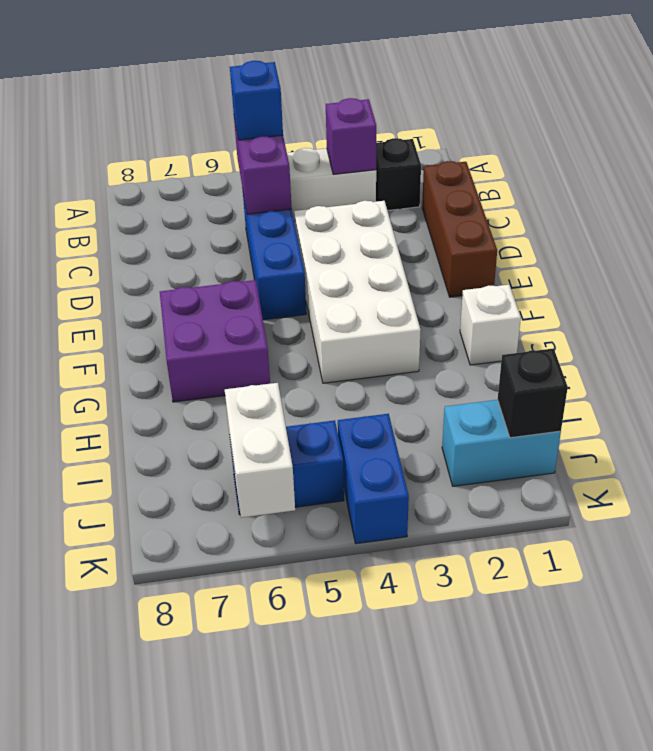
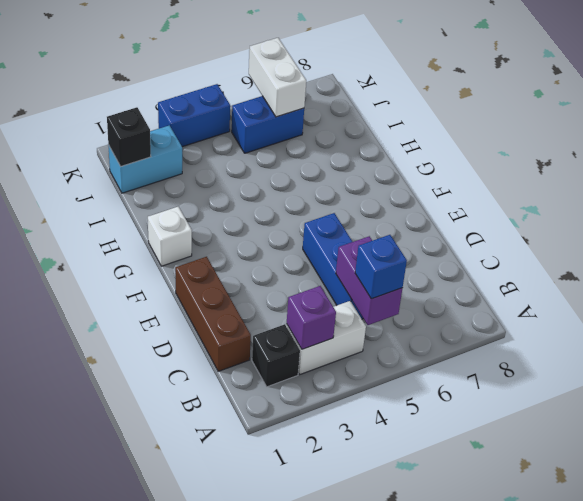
white brick D3:G4 level 1 -> none
purple brick F6:G7 level 1 -> none
blue brick J4:K4 level 1 -> blue brick K3:K4 level 1

